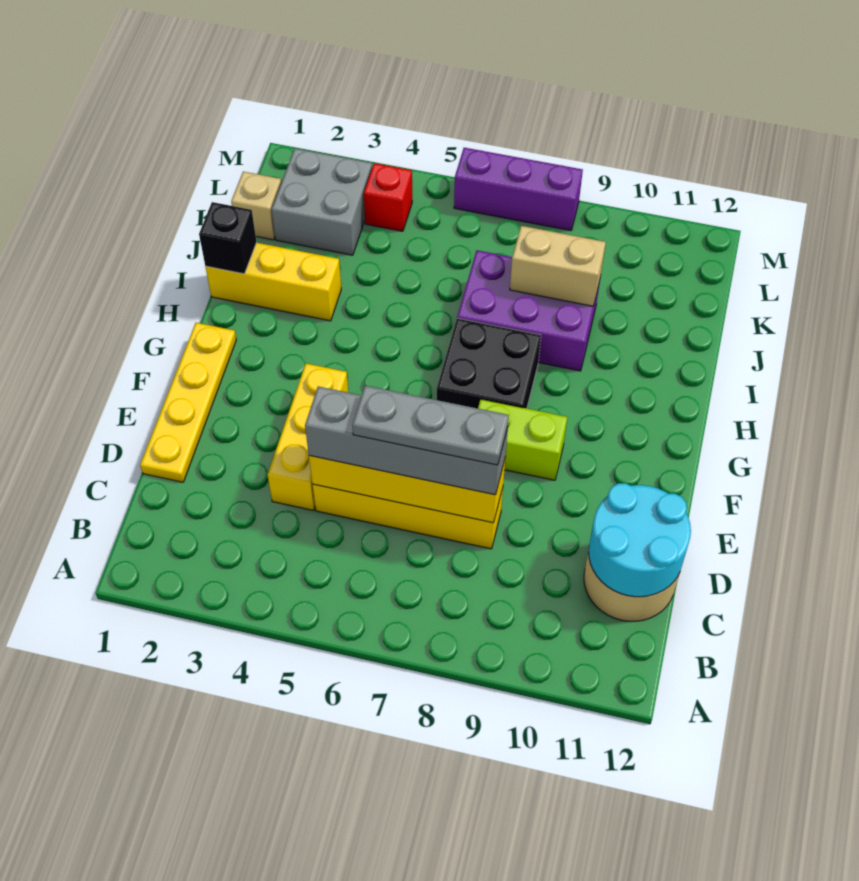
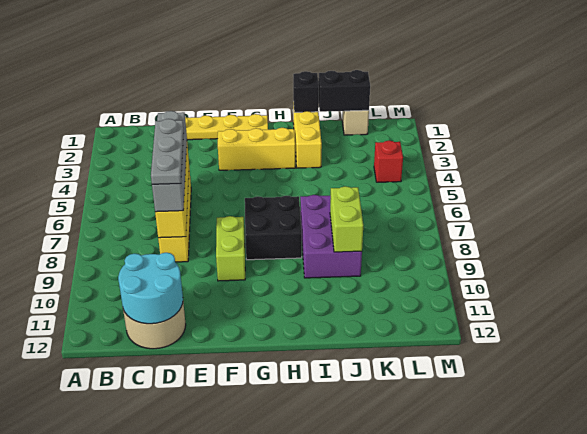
yellow brick D4:F4 level 1 -> yellow brick F3:H3 level 1
none -> black brick J1:K1 level 2
tan brick J8:J9 level 2 -> lime brick J8:J9 level 2
grey brick K2:L3 level 1 -> none
purple brick M6:M8 level 1 -> none

